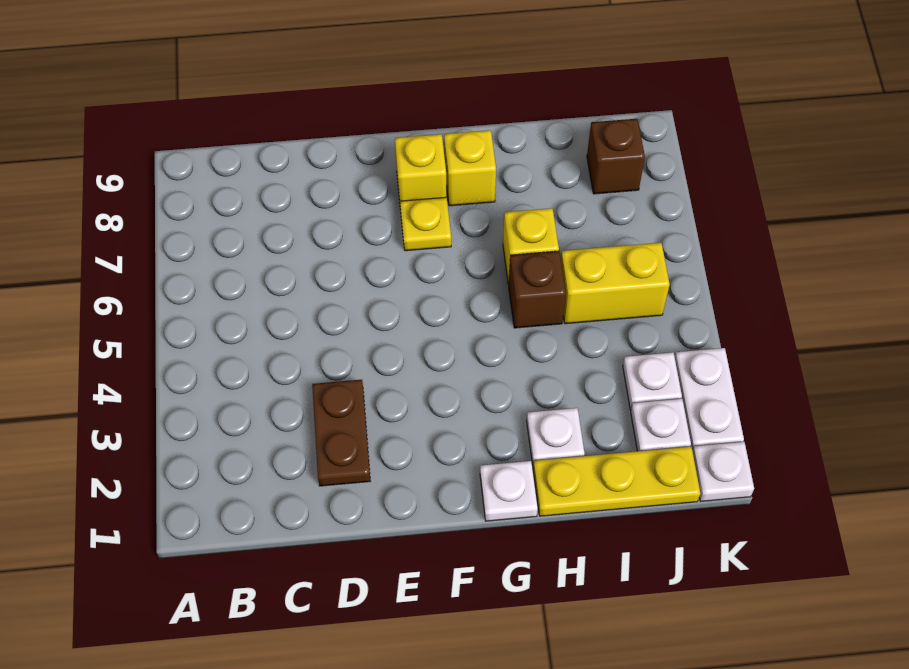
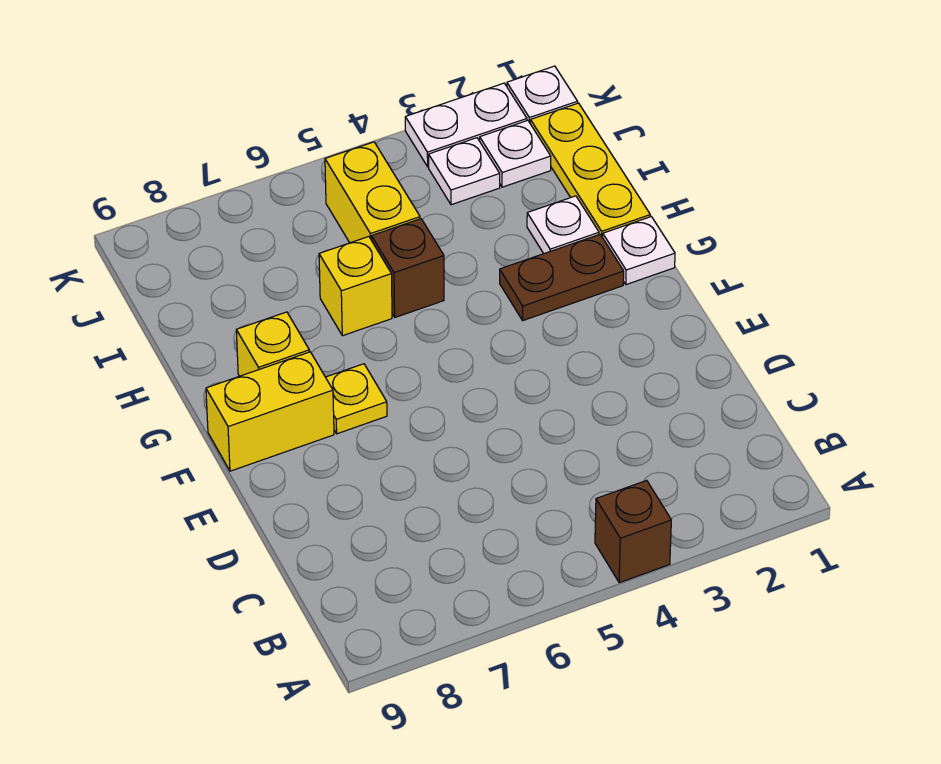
brown plate D2:D3 level 1 -> brown plate G2:G3 level 1
yellow brick F8 level 1 -> yellow brick F8:F9 level 1
brown brick J8 level 1 -> brown brick A4 level 1

